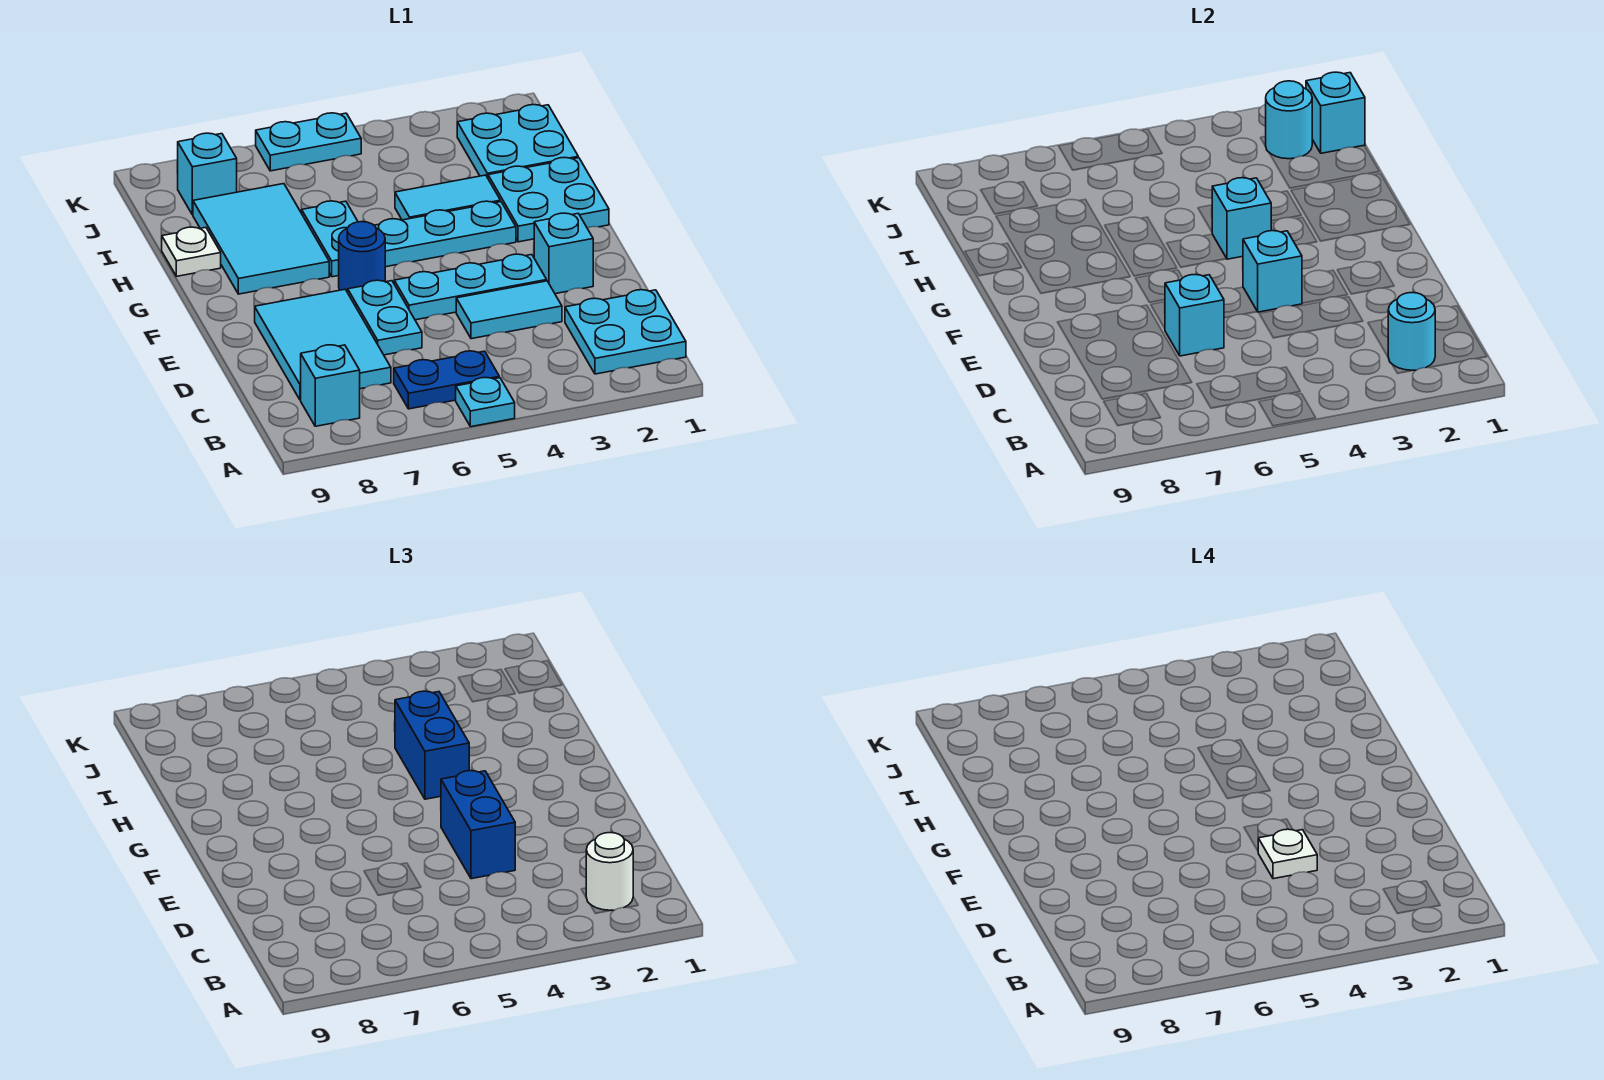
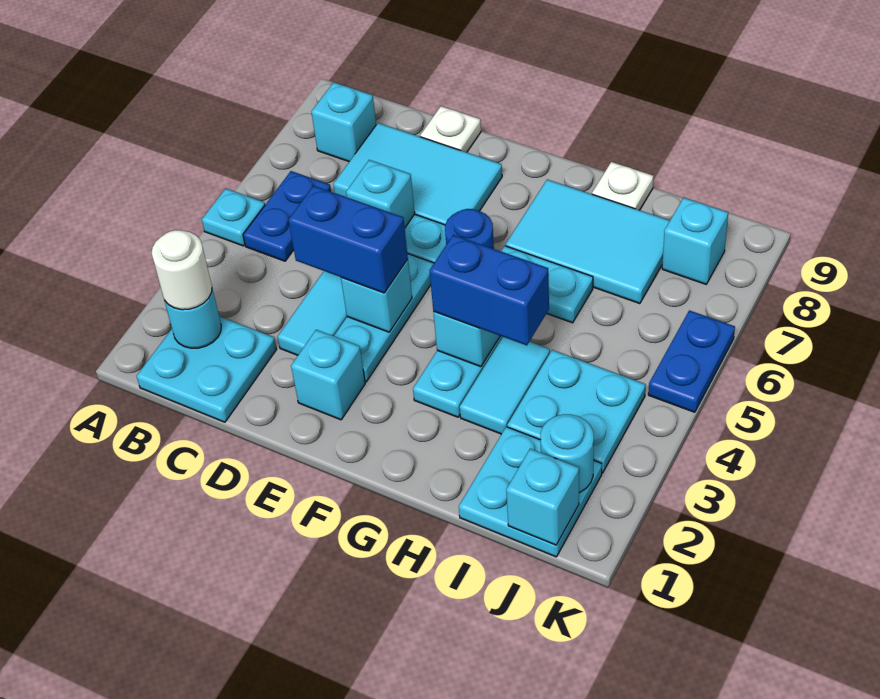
white plate D4 level 4 -> white plate D9 level 1
cyan plate G1:H2 level 1 -> cyan plate I3:J4 level 1
cyan plate K5:K6 level 1 -> blue plate K5:K6 level 1

